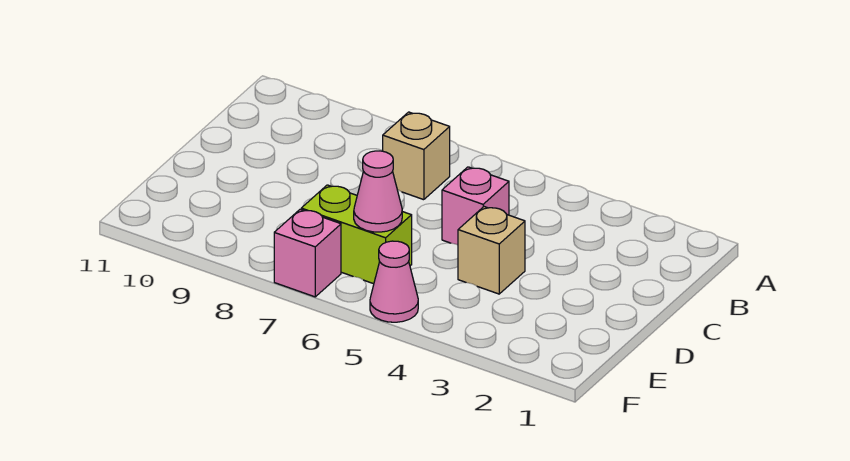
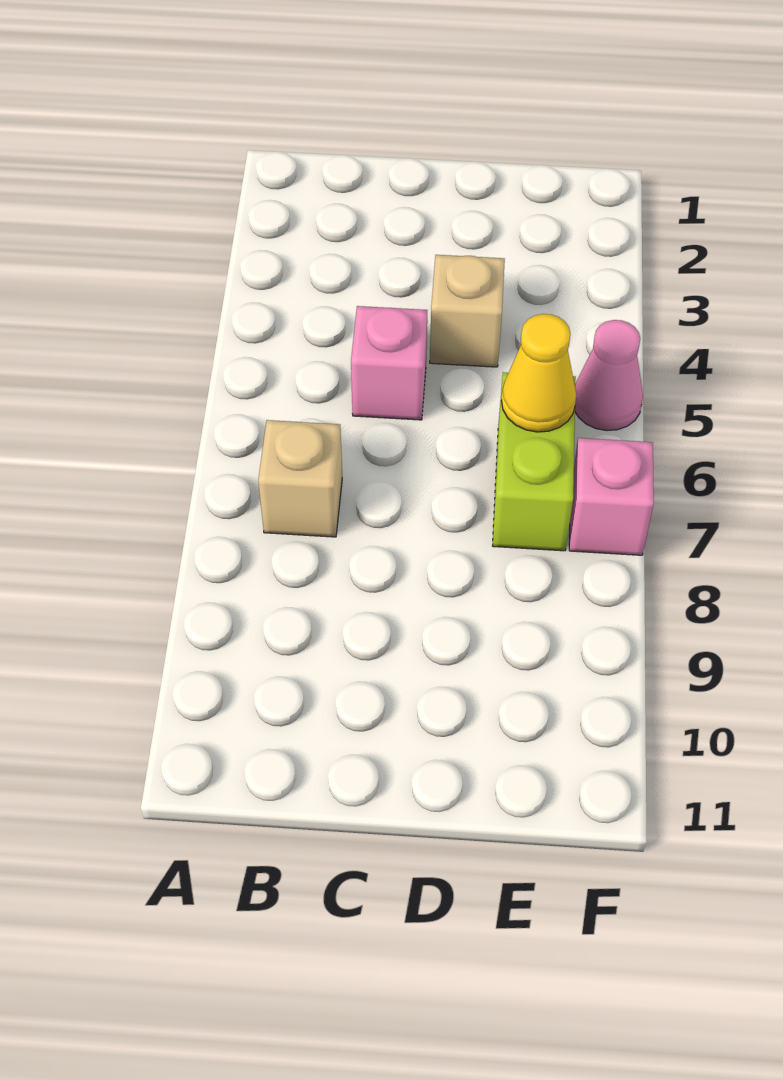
pink cone E6 level 2 -> yellow cone E6 level 2

